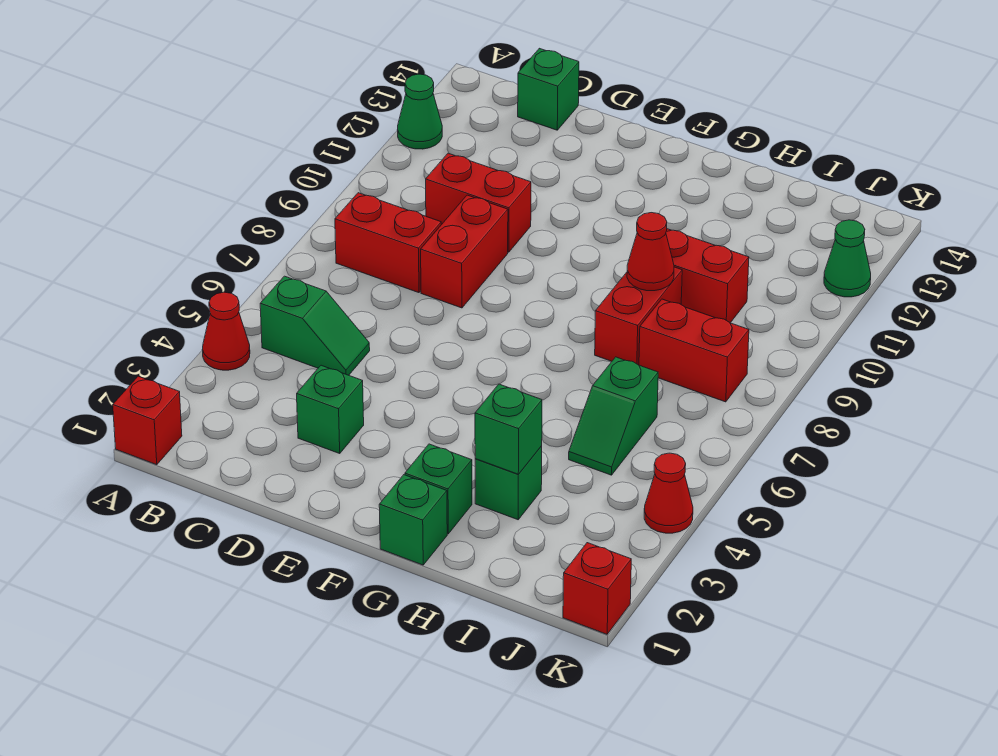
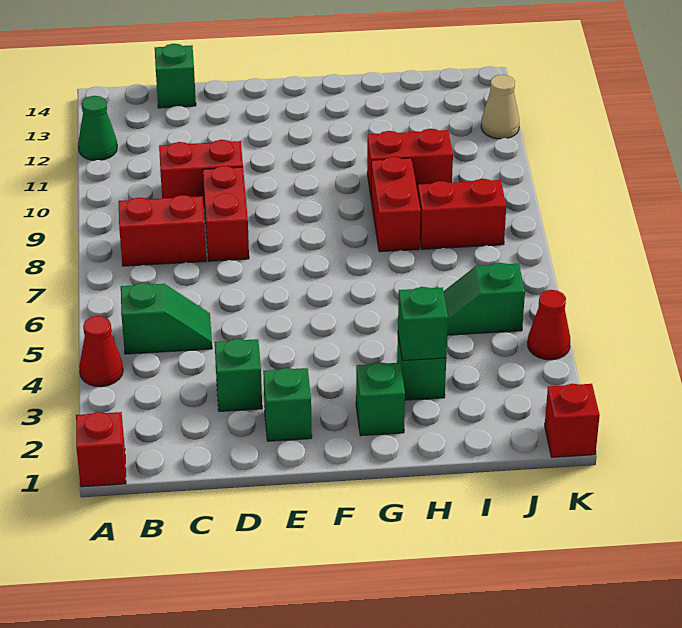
green brick G1 level 1 -> green brick E2 level 1
red cone H9 level 2 -> none
green slope I5:I6 level 1 top 6 -> green slope I5:J5 level 1 top J
green cone K12 level 1 -> tan cone K12 level 1

